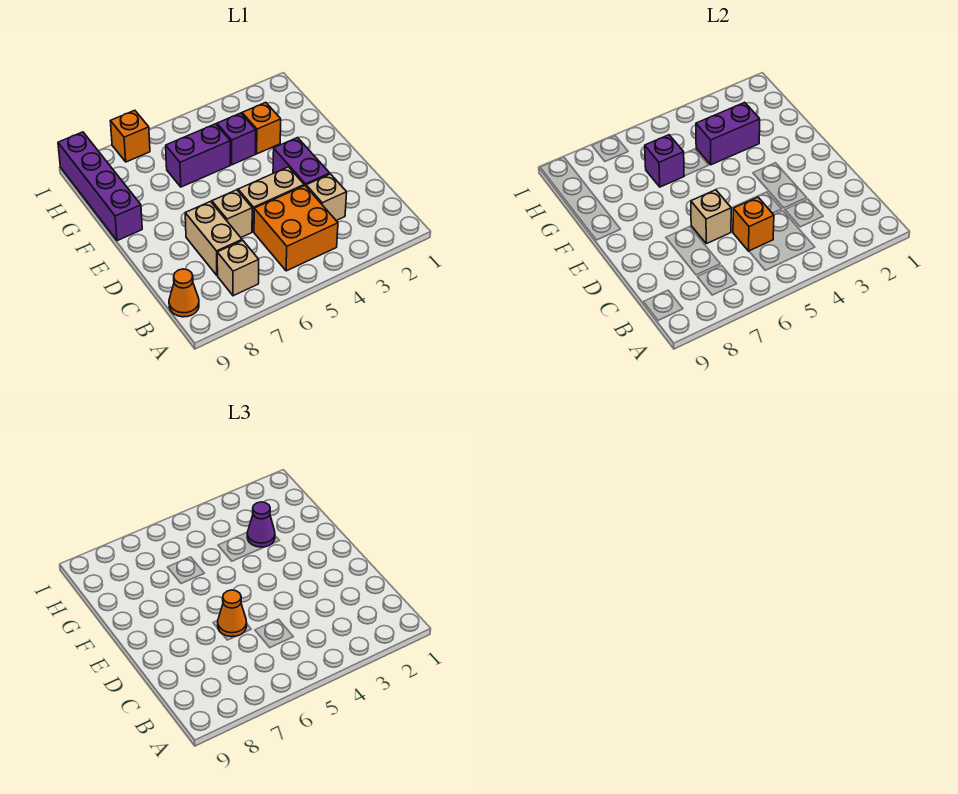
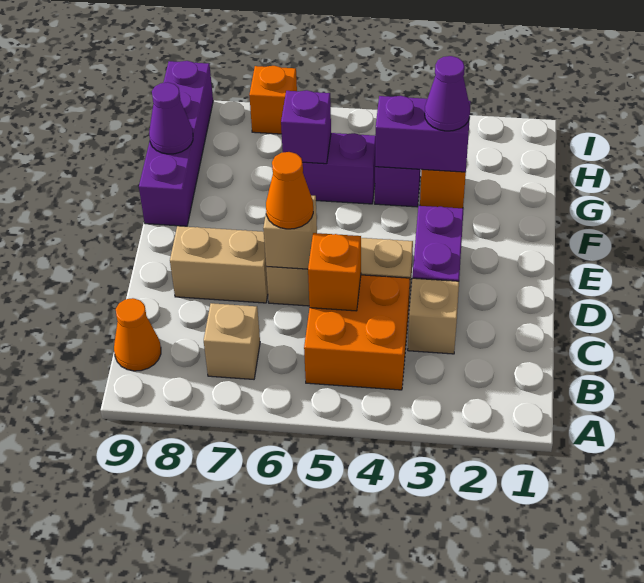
tan brick C7:D7 level 1 -> tan brick D7:D8 level 1
none -> purple cone G9 level 2

